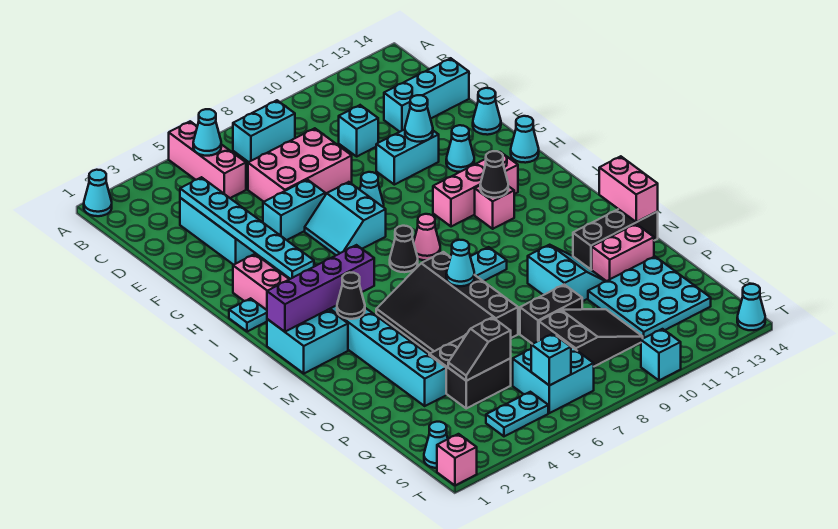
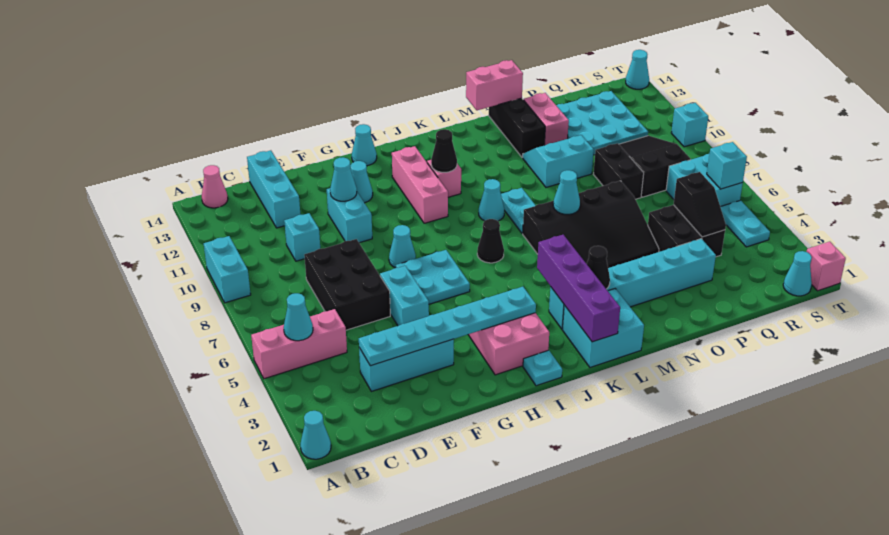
cyan brick B7:B8 level 1 -> cyan brick A9:A10 level 1
pink brick D6:E8 level 1 -> black brick D6:E8 level 1
cyan cone F14 level 1 -> cyan cone K9 level 1
cyan slope G6:H7 level 1 top 7 -> cyan plate G6:H7 level 1
pink cone J8 level 1 -> pink cone B14 level 1

